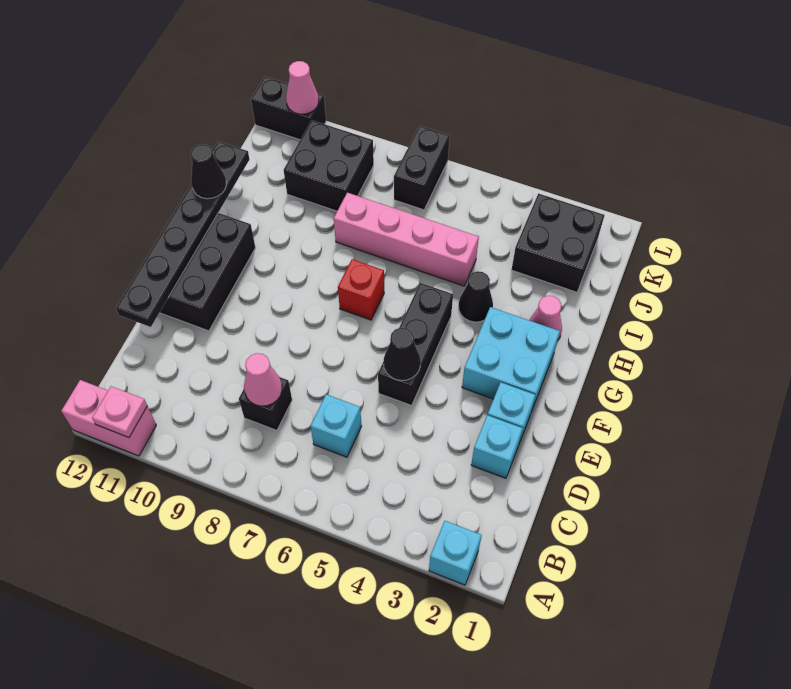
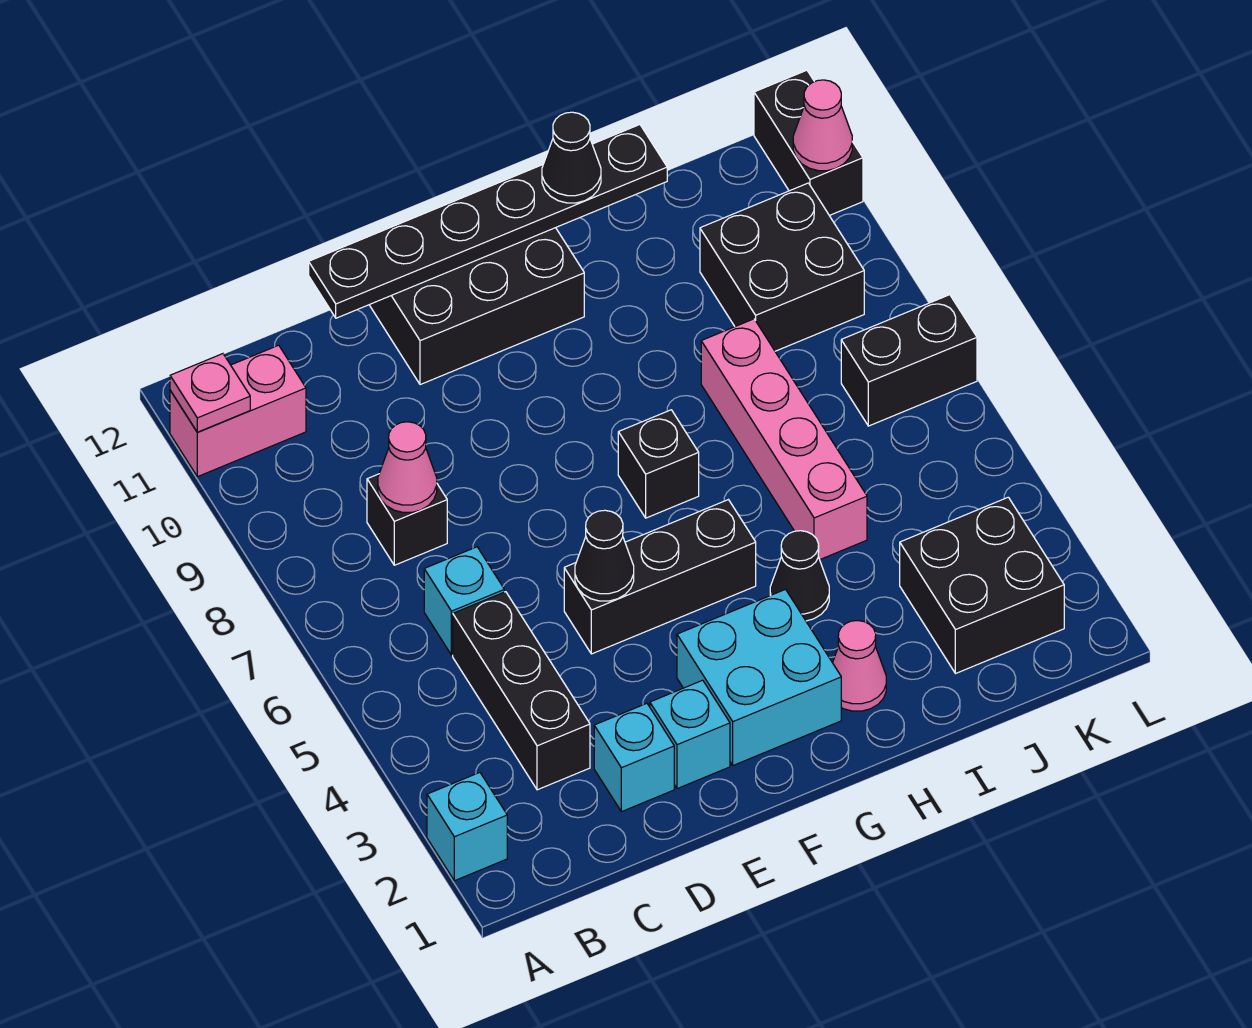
pink brick A11:A12 level 1 -> pink brick A11:B11 level 1
none -> black brick C3:C5 level 1
red brick G7 level 1 -> black brick G7 level 1

